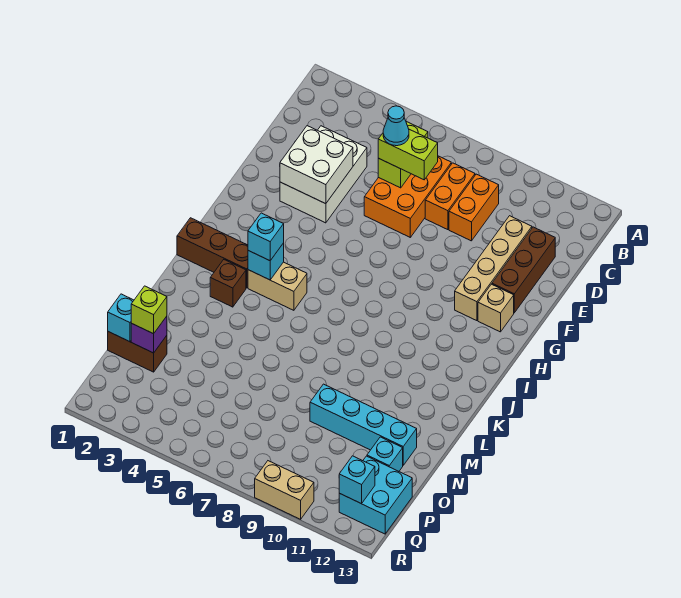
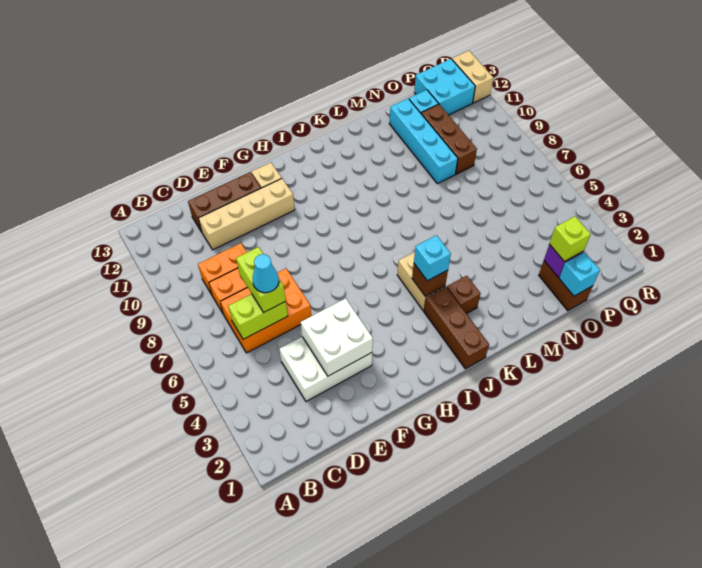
cyan brick J4 level 2 -> brown brick J4 level 2
none -> brown brick O9:O11 level 1
cyan brick Q12 level 2 -> none
tan brick R9:R10 level 1 -> tan brick R12:R13 level 1

